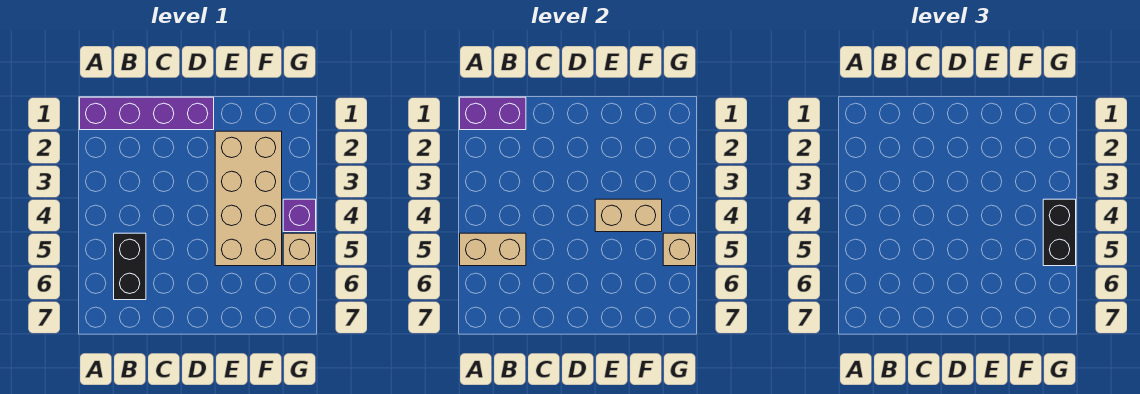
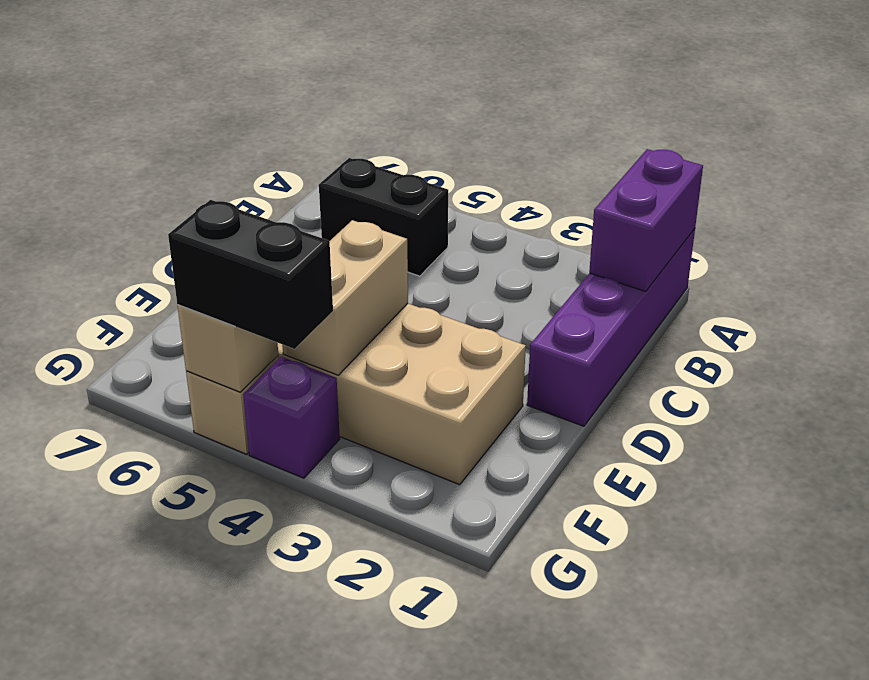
tan brick A5:B5 level 2 -> none

